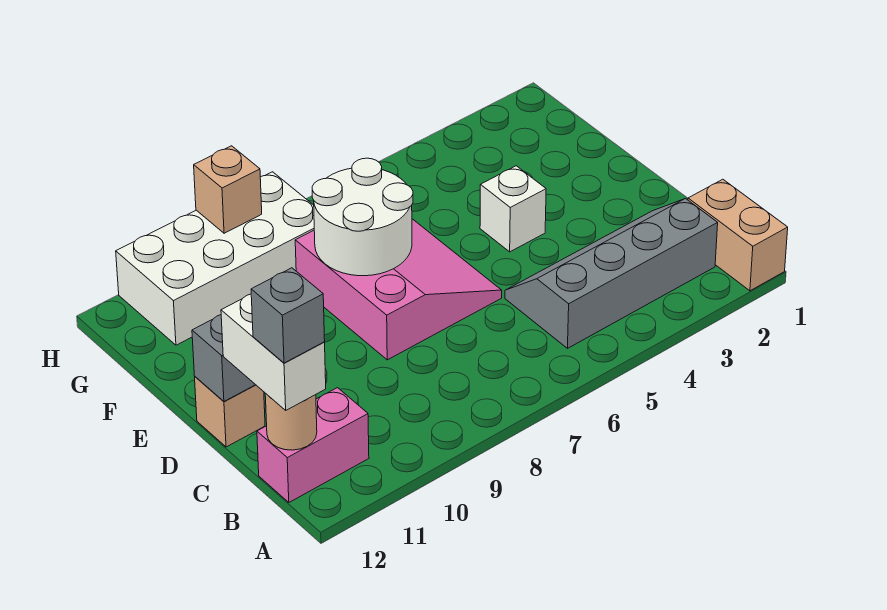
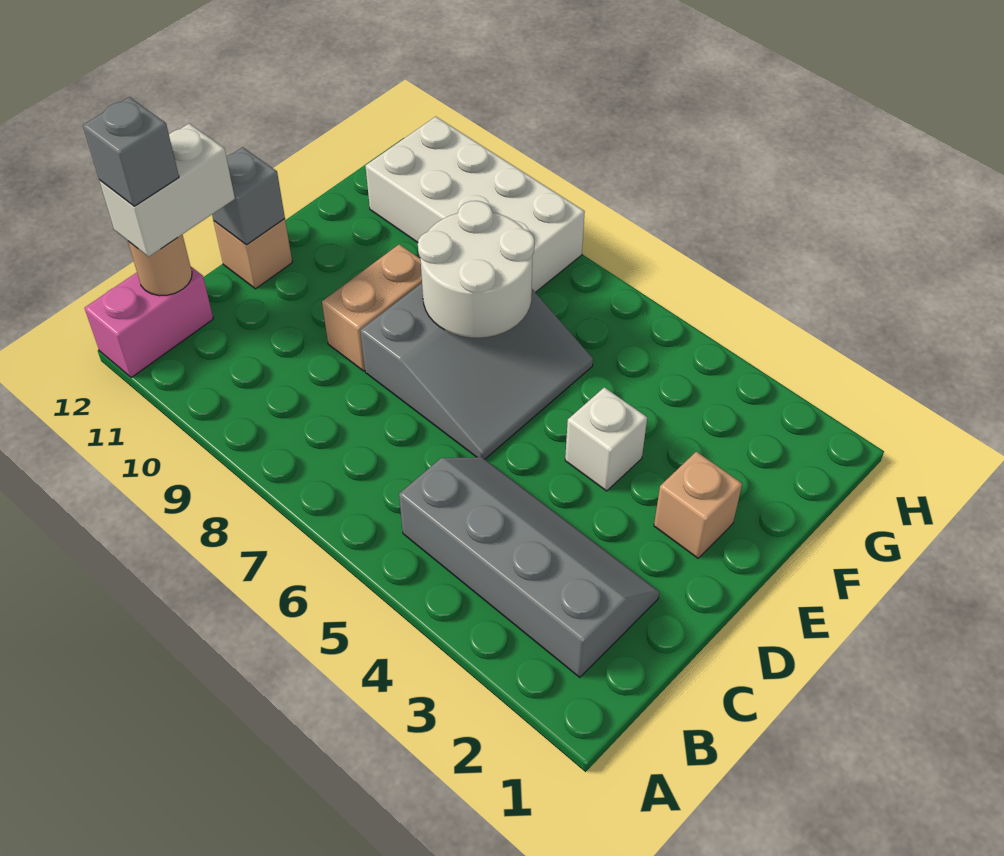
tan brick A1:B1 level 1 -> tan brick D9:E9 level 1
pink brick B11:B12 level 1 -> pink brick A12:B12 level 1
pink slope D6:F8 level 1 top 8 -> grey slope D6:F8 level 1 top 8
tan brick H9 level 2 -> tan brick E2 level 1

